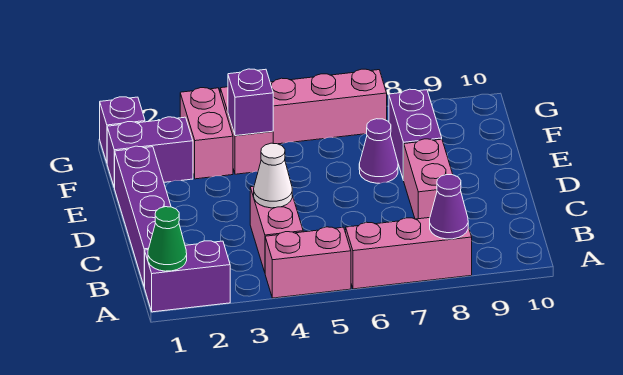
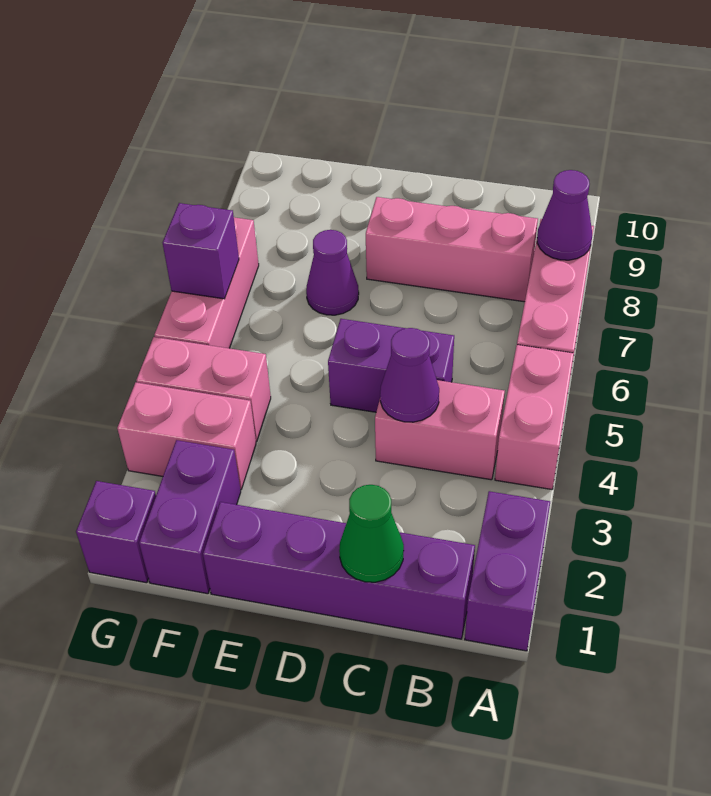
green cone A1 level 2 -> green cone C1 level 2
white cone C4 level 2 -> purple cone C4 level 2
pink brick C8:D8 level 1 -> pink brick B8:D8 level 1
purple brick E8:F8 level 1 -> purple brick C5:D5 level 1
purple brick F4 level 2 -> purple brick G6 level 2

